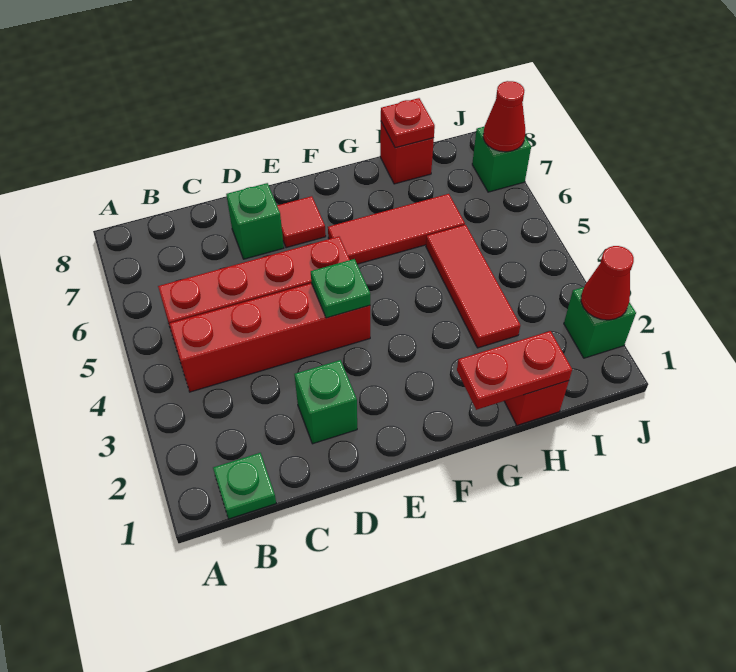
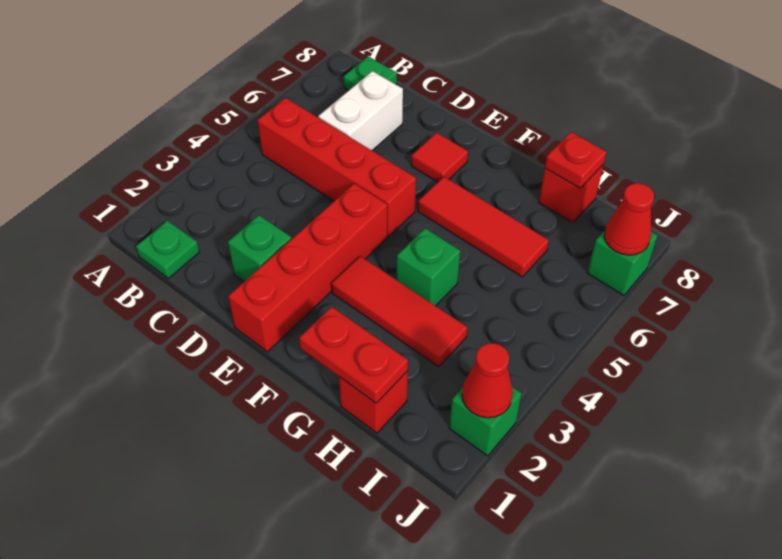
red brick B4:E4 level 1 -> red brick E1:E4 level 1
none -> white brick C6:C7 level 1
green brick D7 level 1 -> green brick G4 level 1
green plate E4 level 2 -> green plate B8 level 1
red tile H3:H5 level 1 -> red tile F3:H3 level 1

